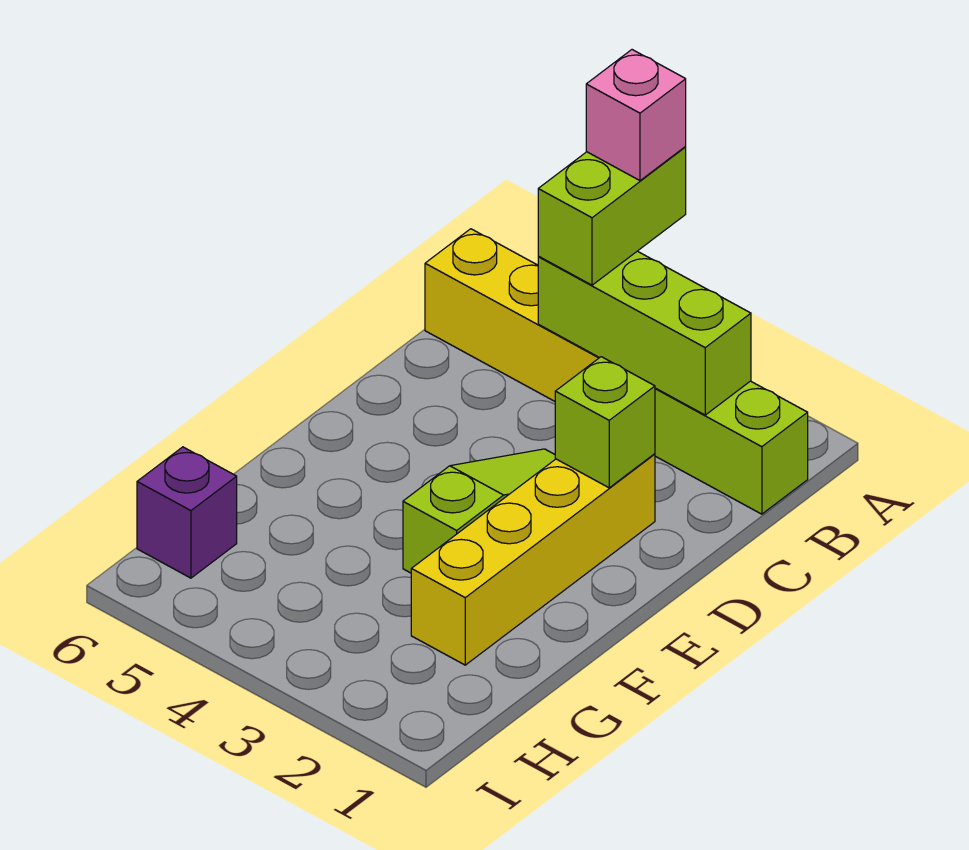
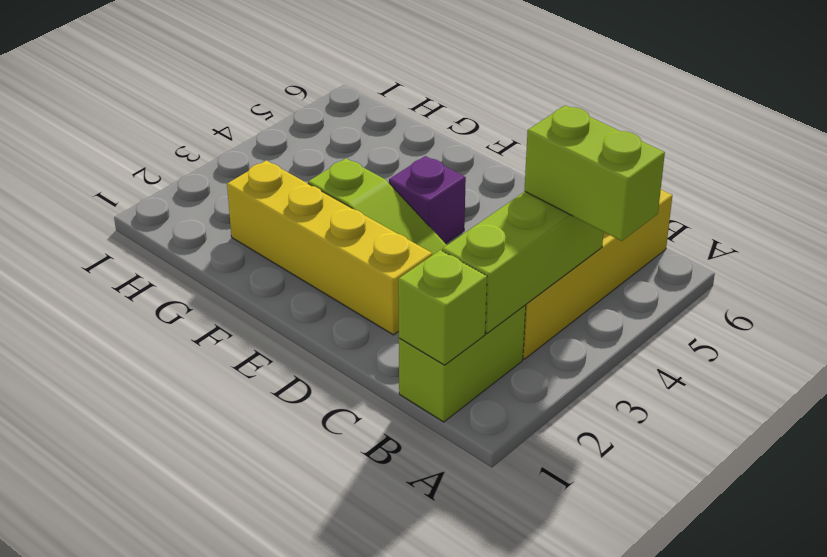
pink brick A4 level 4 -> none
lime brick D2 level 2 -> lime brick B1 level 2
purple brick H6 level 1 -> purple brick E4 level 1

